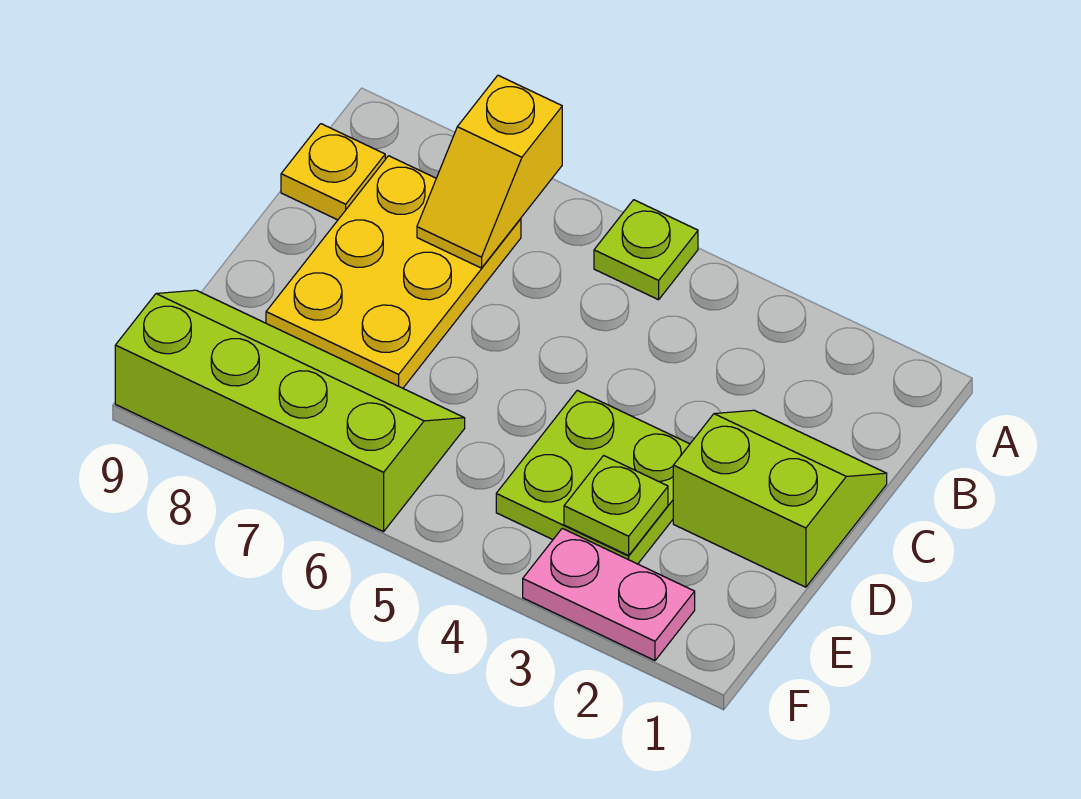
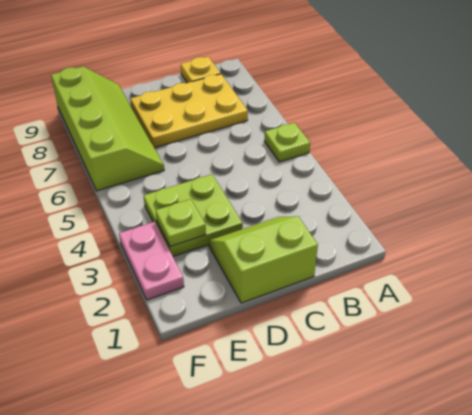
yellow slope A7:B7 level 2 top A -> none
lime slope C1:D2 level 1 top D -> lime slope C1:D2 level 1 top 1

